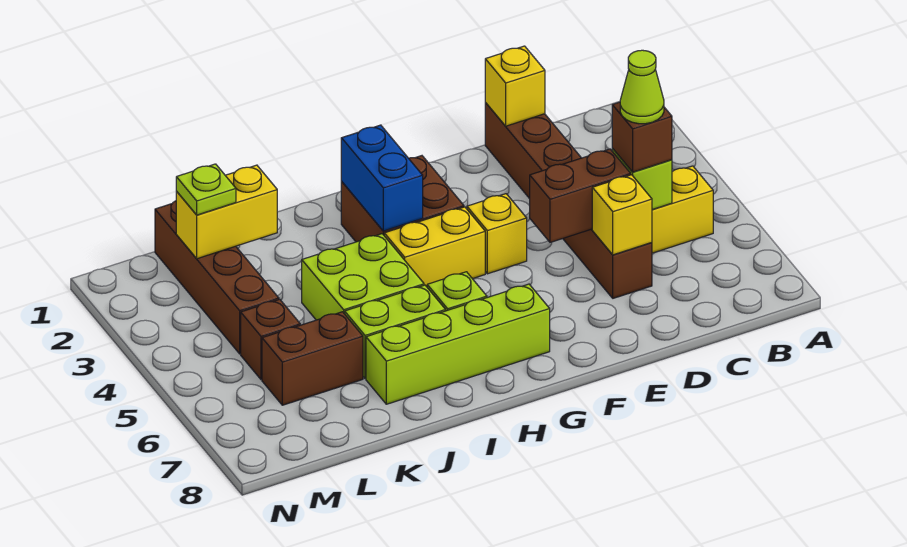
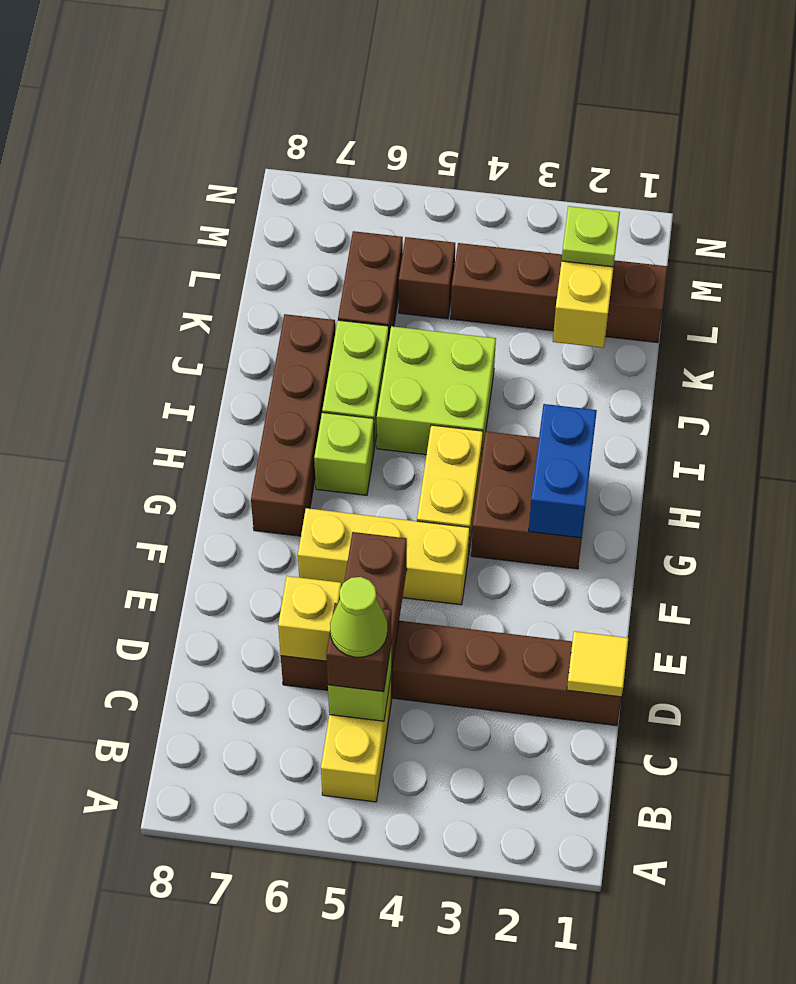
yellow brick D1 level 2 -> yellow tile D1 level 2
yellow brick F4 level 1 -> yellow brick F4:F6 level 1
lime brick G7:J7 level 1 -> brown brick G7:J7 level 1
blue brick H2:H3 level 2 -> blue brick G2:H2 level 2

